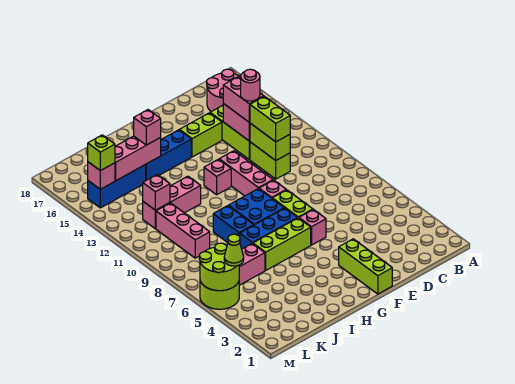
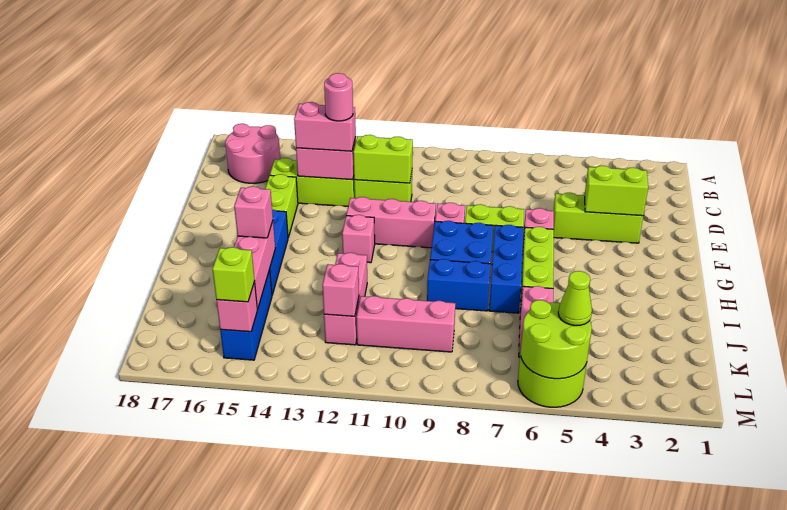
lime brick D11:D12 level 3 -> lime brick E3:E4 level 2
lime brick F1:F3 level 1 -> lime brick E3:E5 level 1

